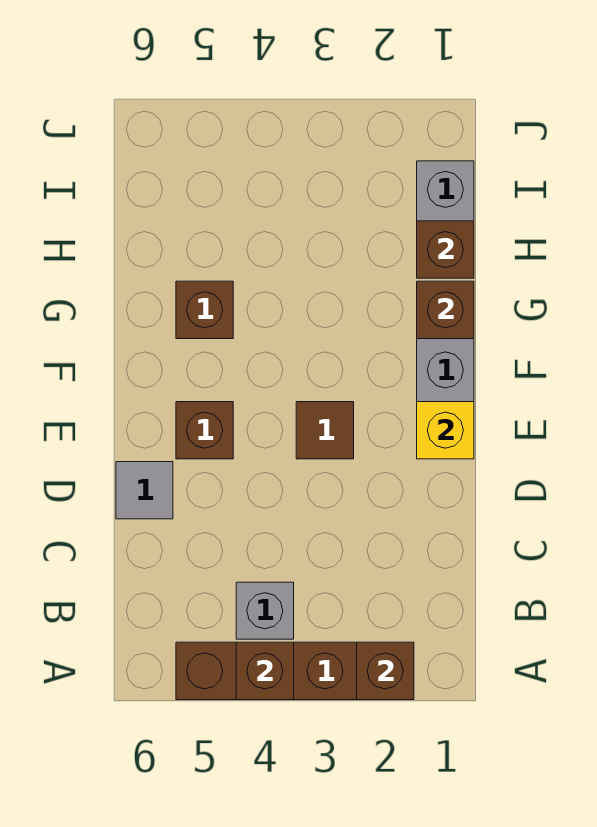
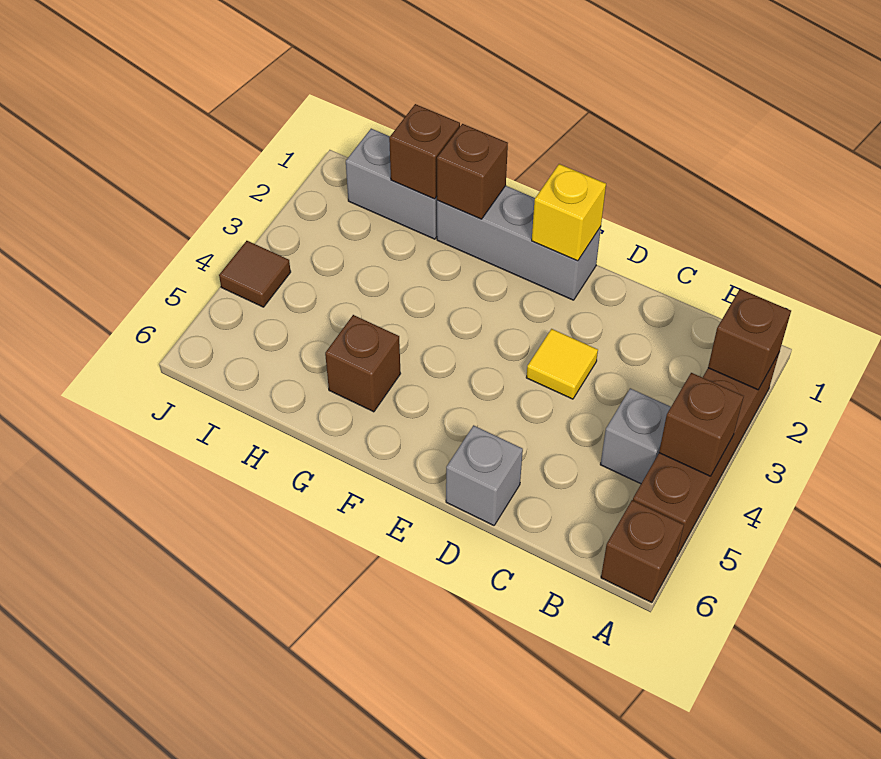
none -> yellow tile D3 level 1
grey tile D6 level 1 -> grey brick D6 level 1
brown tile E3 level 1 -> brown tile J4 level 1
brown brick E5 level 1 -> brown brick A6 level 1

